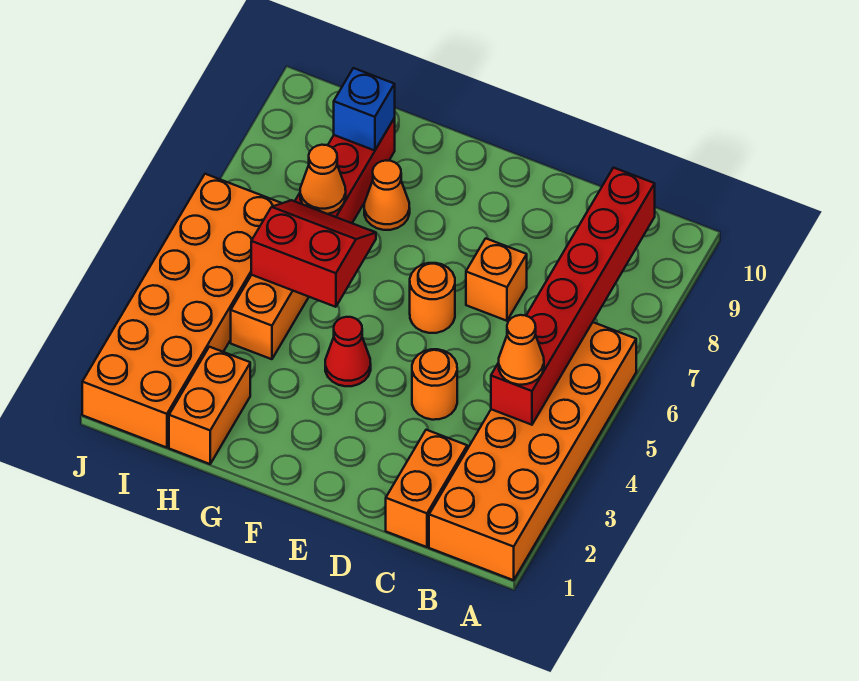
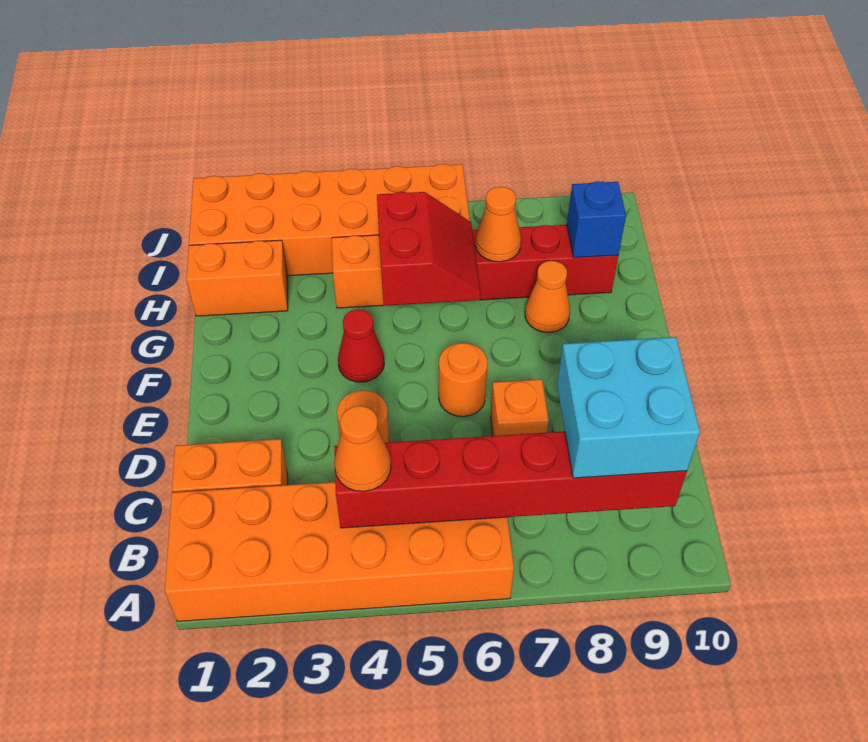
none -> cyan brick B8:C9 level 3

